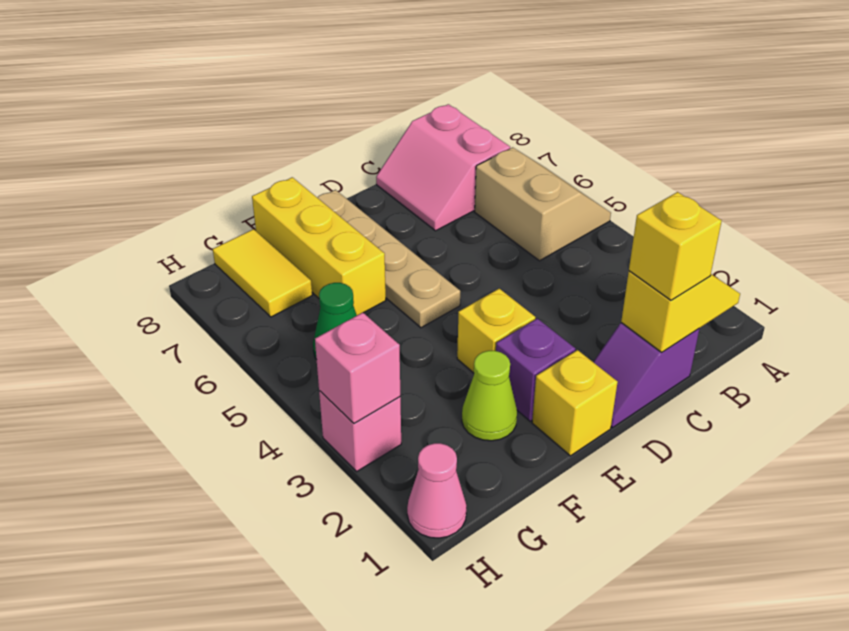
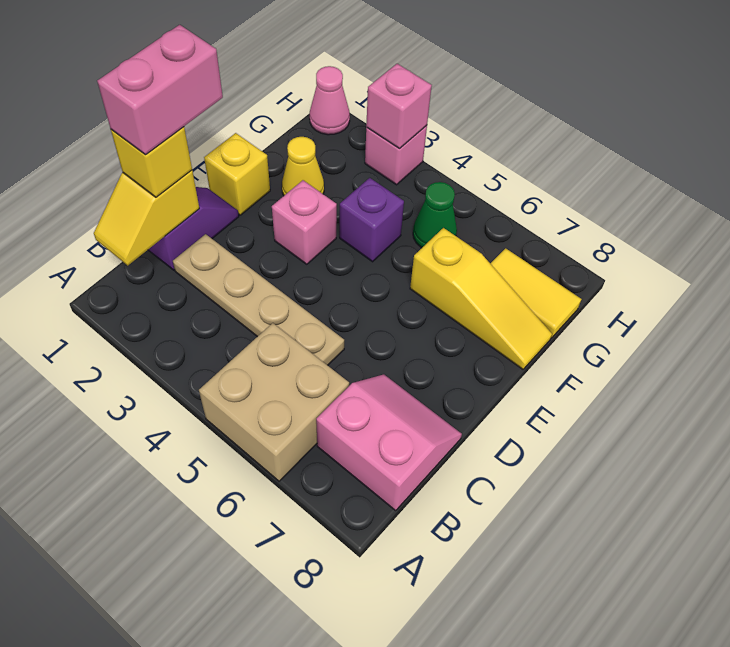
tan slope A5:B6 level 1 top B -> tan brick A5:B6 level 1
none -> pink brick C1:D1 level 4
purple brick E2 level 1 -> purple brick F4 level 1
yellow brick E3 level 1 -> pink brick E3 level 1
tan plate E5:E8 level 1 -> tan plate C2:C5 level 1
lime cone F2 level 1 -> yellow cone F2 level 1
yellow brick F6:F8 level 1 -> yellow slope F6:F8 level 1 top 6

